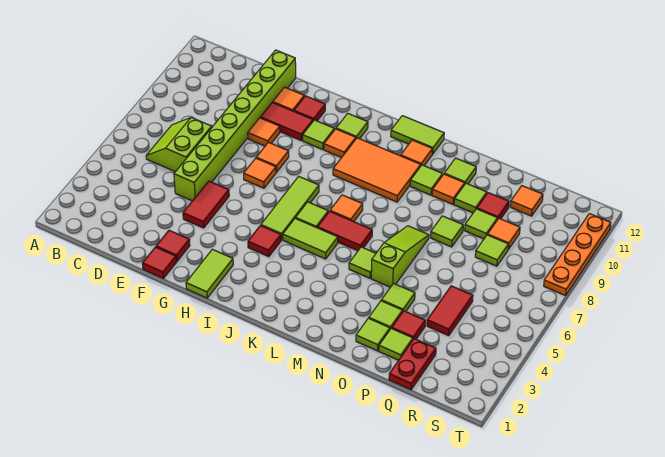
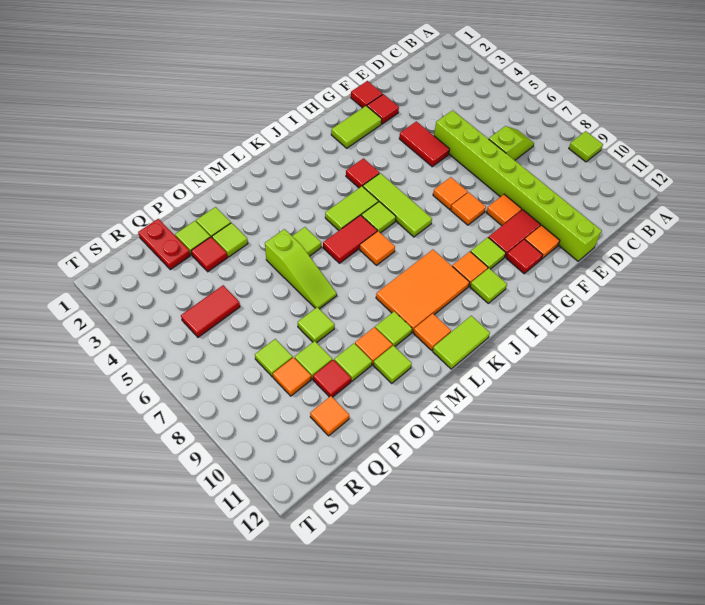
lime slope C6:D7 level 1 top D -> lime slope C7:D7 level 1 top D
lime tile H1:H2 level 1 -> lime tile G2:H2 level 1
lime tile O4 level 1 -> lime tile A9 level 1
red tile Q4:Q5 level 1 -> red tile Q5:R5 level 1
orange plate T8:T11 level 1 -> none

